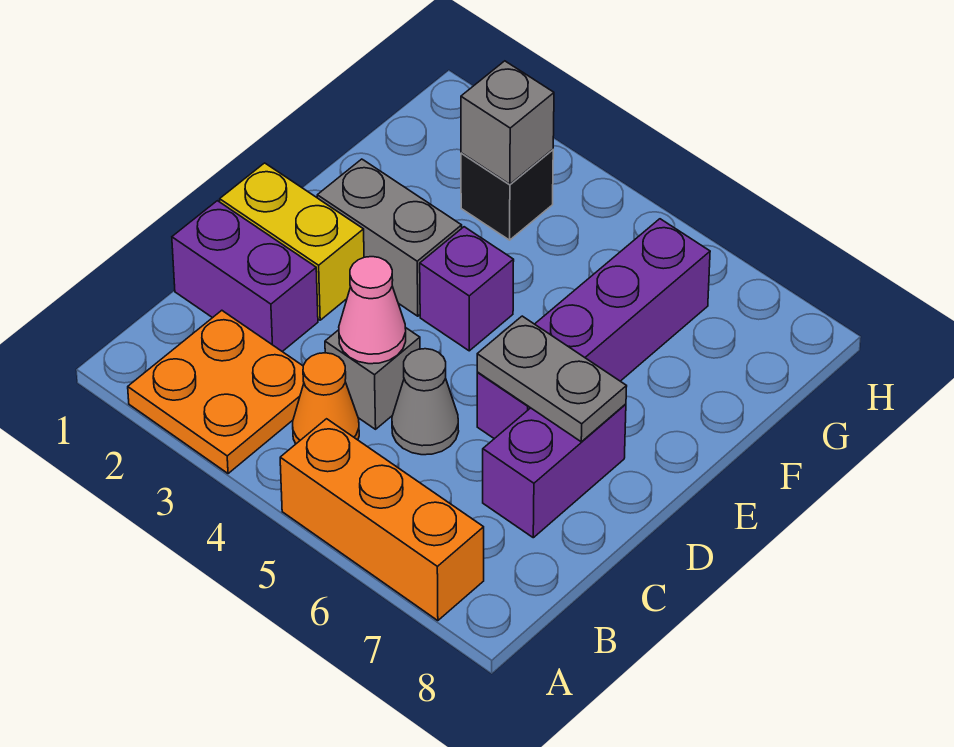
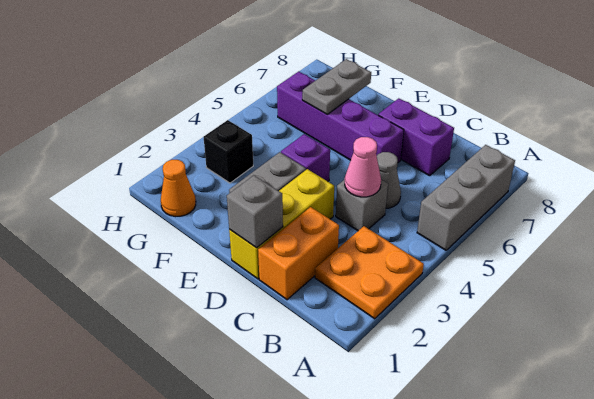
orange brick A5:A7 level 1 -> grey brick A5:A7 level 1
orange cone B4 level 1 -> orange cone G1 level 1
purple brick C1:C2 level 1 -> orange brick C1:C2 level 1
yellow brick D1:D2 level 1 -> yellow brick D1:D3 level 1
grey plate D6:D7 level 2 -> grey plate F6:F7 level 2
grey brick G3 level 2 -> grey brick D1 level 2

